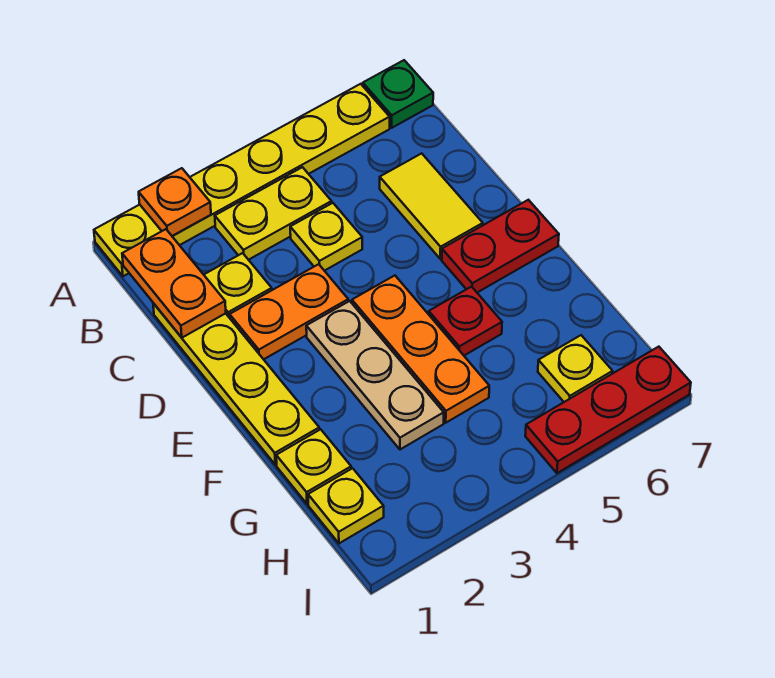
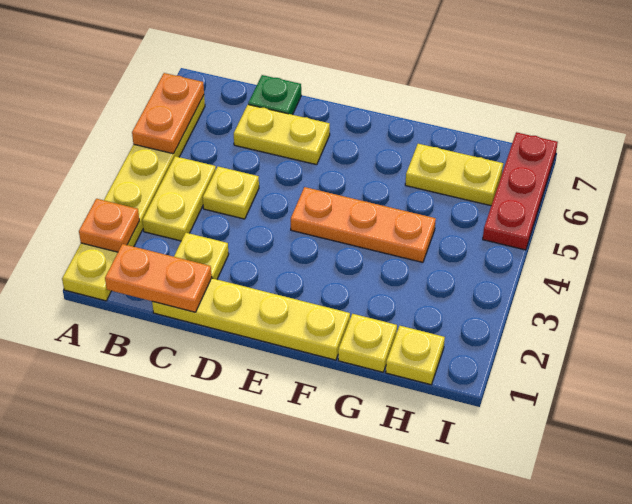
green plate A7 level 1 -> green plate C7 level 1
yellow tile C6:D6 level 1 -> yellow plate C6:D6 level 1
orange plate D2:D3 level 1 -> orange plate A5:A6 level 2
tan plate E3:G3 level 1 -> none
red plate E6:E7 level 1 -> none
red plate F5 level 1 -> none
yellow plate H6 level 1 -> yellow plate G6:H6 level 1

